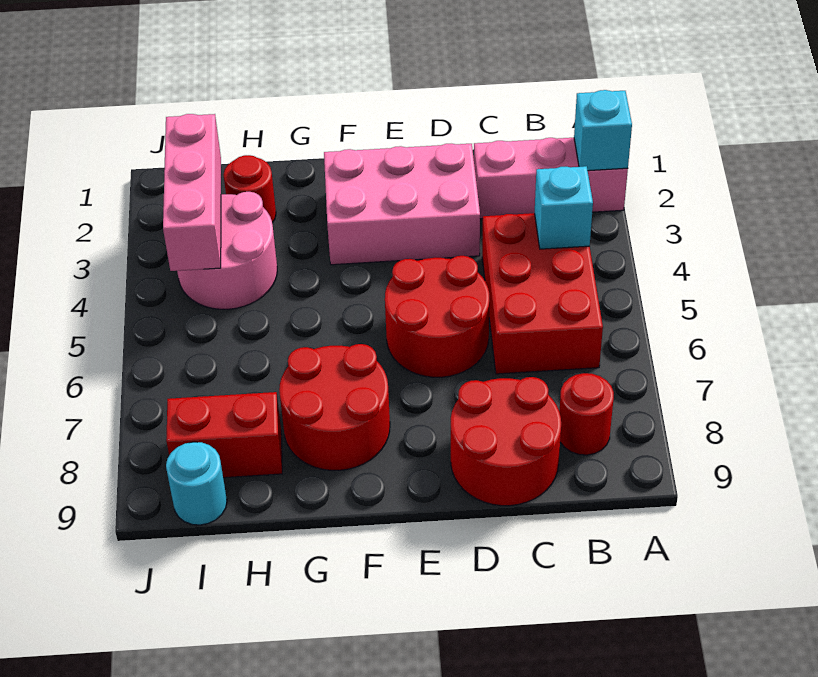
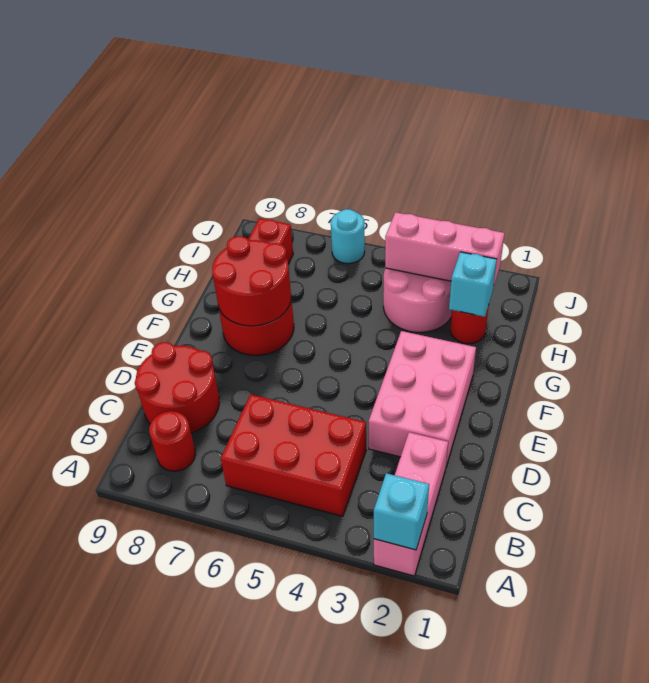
cyan brick B4 level 2 -> cyan brick H2 level 2
red round brick D5:E6 level 1 -> red round brick F7:G8 level 2
cyan round brick I9 level 1 -> cyan round brick J6 level 1

